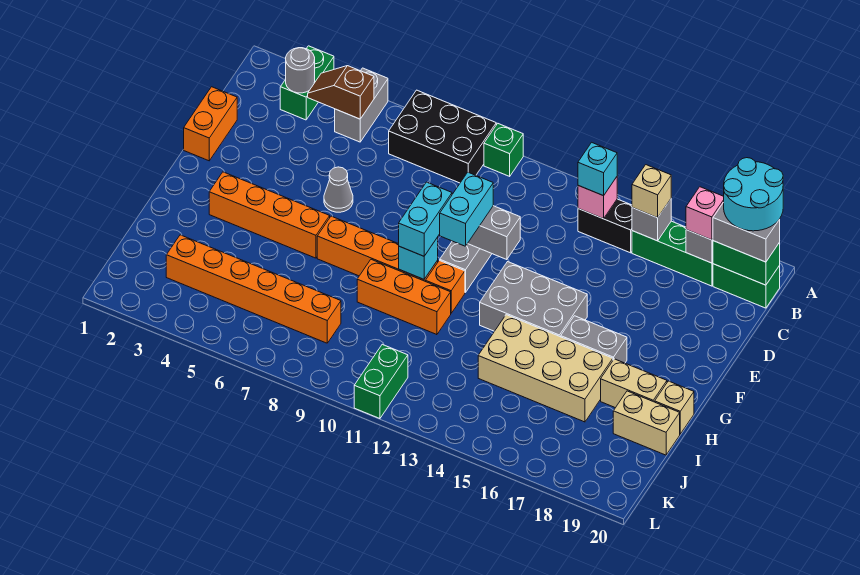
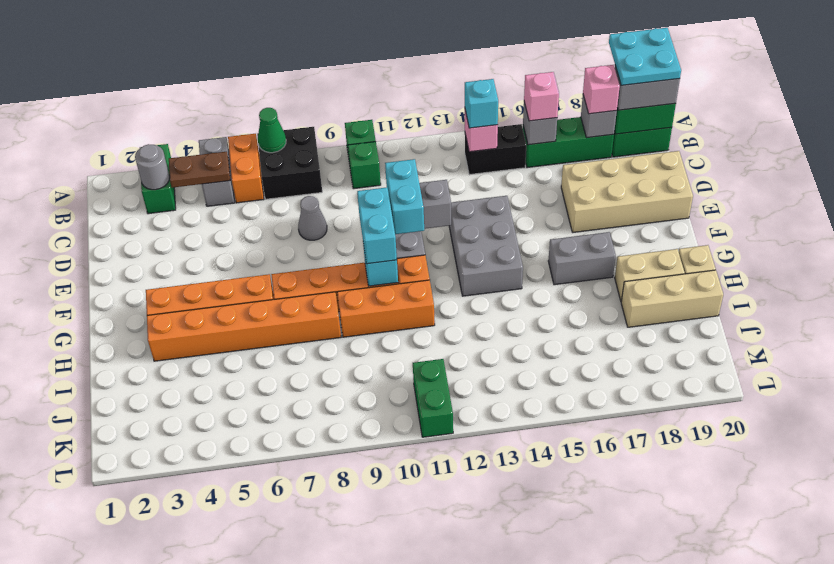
black brick A7:B9 level 1 -> black brick A7:B8 level 1
none -> green cone A7 level 2
cyan round brick A19:B20 level 4 -> cyan plate A19:B20 level 4
brown slope B4:B5 level 2 top 5 -> brown plate B4:B5 level 2
none -> green brick B10 level 1
tan brick B16 level 3 -> pink brick B16 level 3
orange brick D1:E1 level 1 -> orange brick A6:B6 level 1
grey cone E6 level 1 -> grey cone D8 level 1
grey brick F13:G15 level 1 -> grey brick E13:G14 level 1
tan brick H14:I17 level 1 -> tan brick D17:E20 level 1
tan brick I19:I20 level 1 -> tan brick I18:I20 level 1
orange brick J3:J8 level 1 -> orange brick H3:H8 level 1

